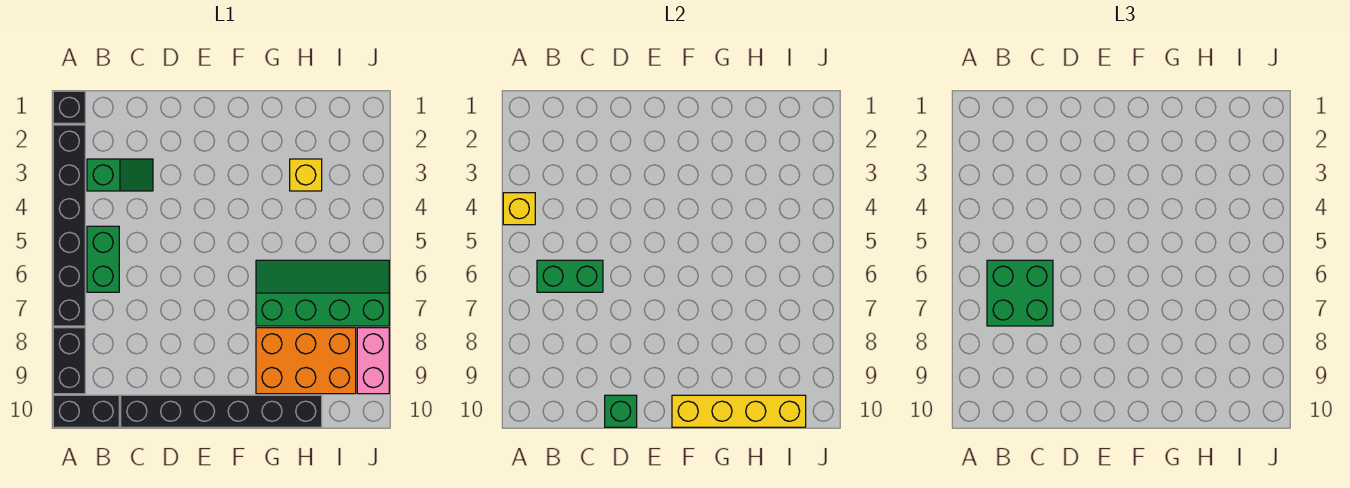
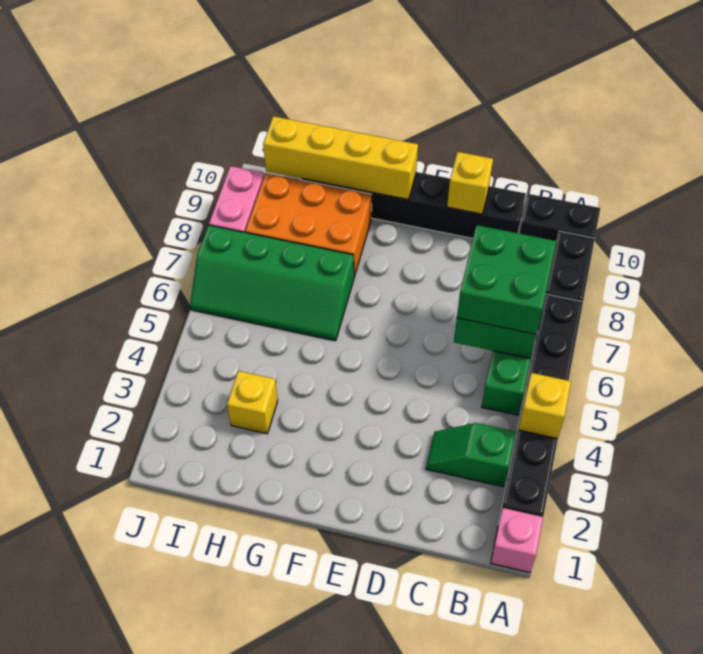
black brick A1 level 1 -> pink brick A1 level 1
green brick D10 level 2 -> yellow brick D10 level 2

